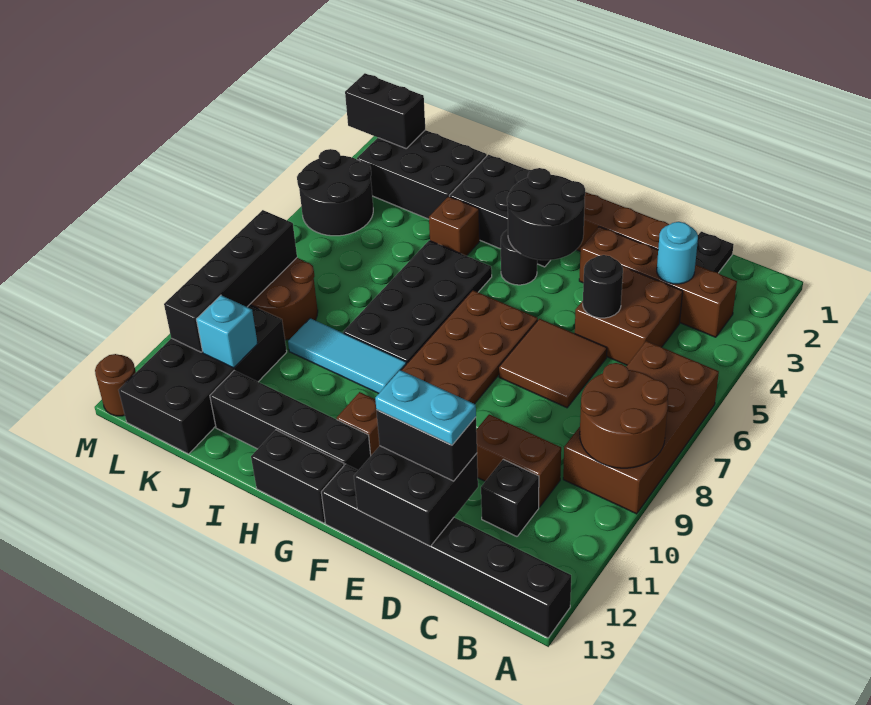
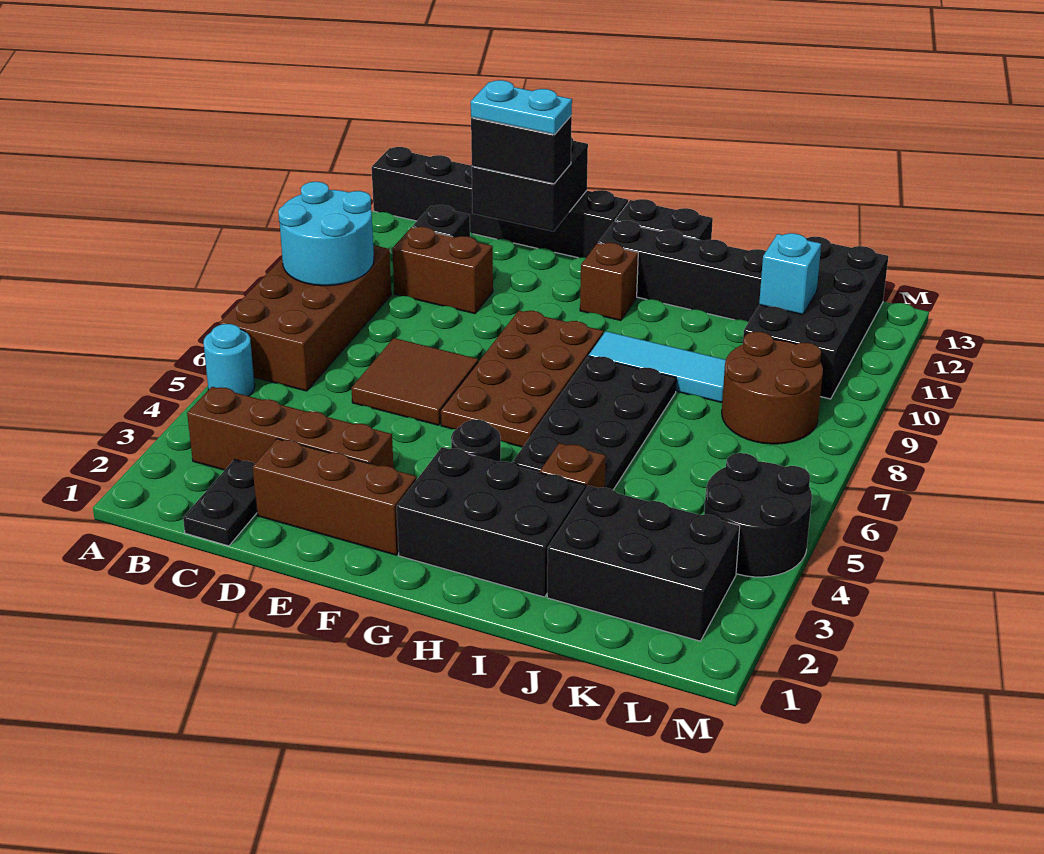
brown round brick A8:B9 level 2 -> cyan round brick A8:B9 level 2
cyan round brick C3 level 2 -> cyan round brick A5 level 1
brown brick C4:D5 level 1 -> none
black round brick D5 level 2 -> none
black round brick F3:G4 level 2 -> none
black brick L2:M2 level 2 -> none
black brick L8:L11 level 2 -> none
brown round brick M13 level 1 -> none

